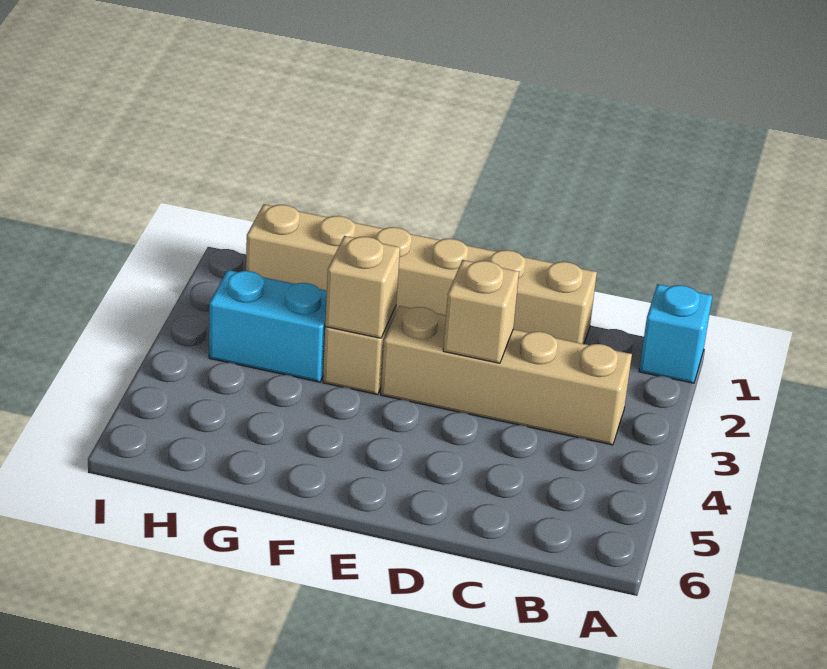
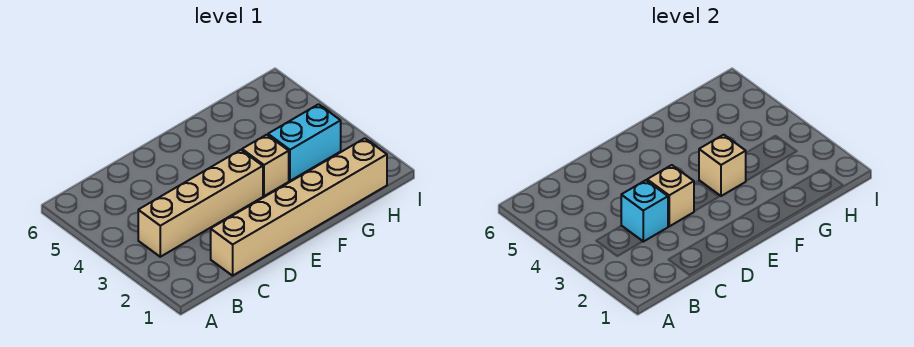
cyan brick A1 level 1 -> cyan brick C3 level 2

